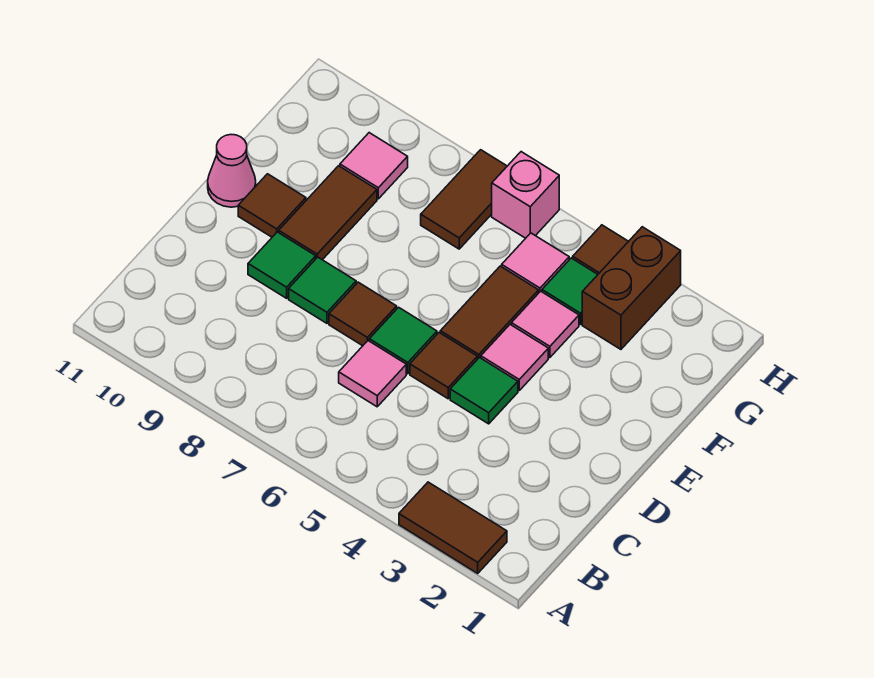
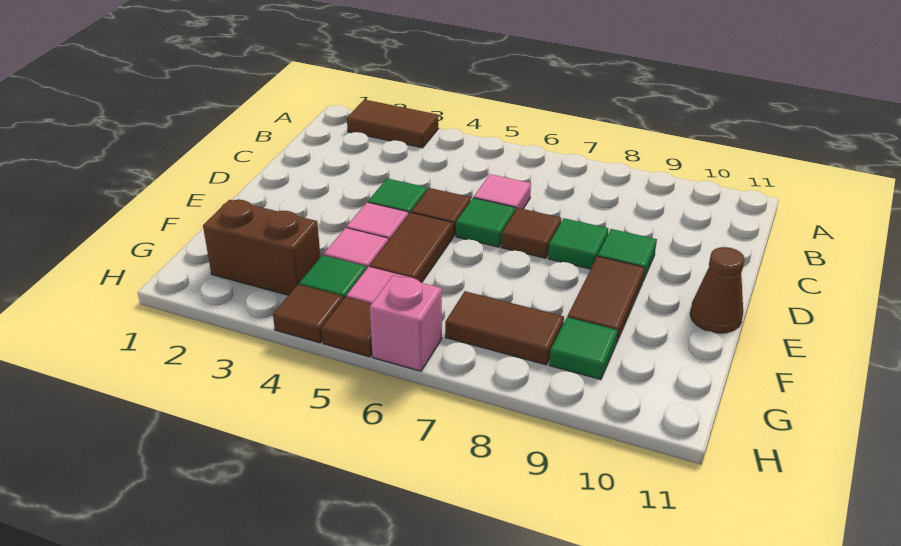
brown tile E10 level 1 -> brown tile H5 level 1
pink cone E11 level 1 -> brown cone E11 level 1
brown brick G3:H3 level 1 -> brown brick G2:G3 level 1
brown tile G7:H7 level 1 -> brown tile G7:G8 level 1
pink tile G9 level 1 -> green tile G9 level 1

